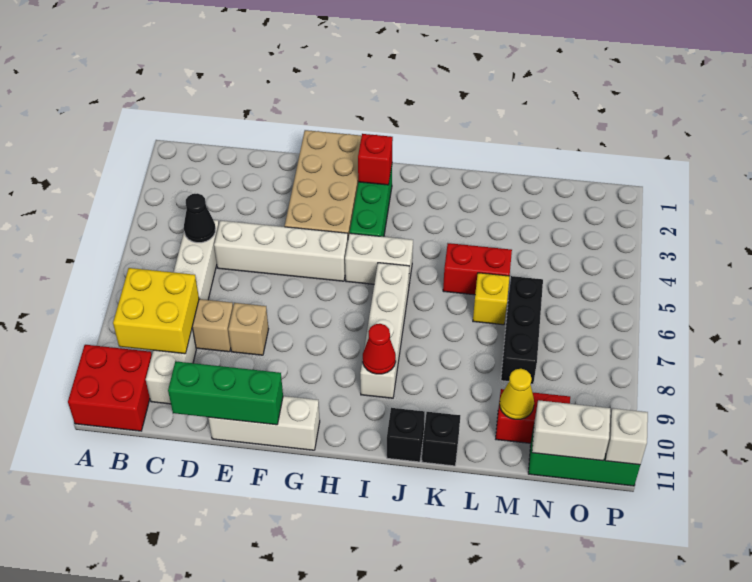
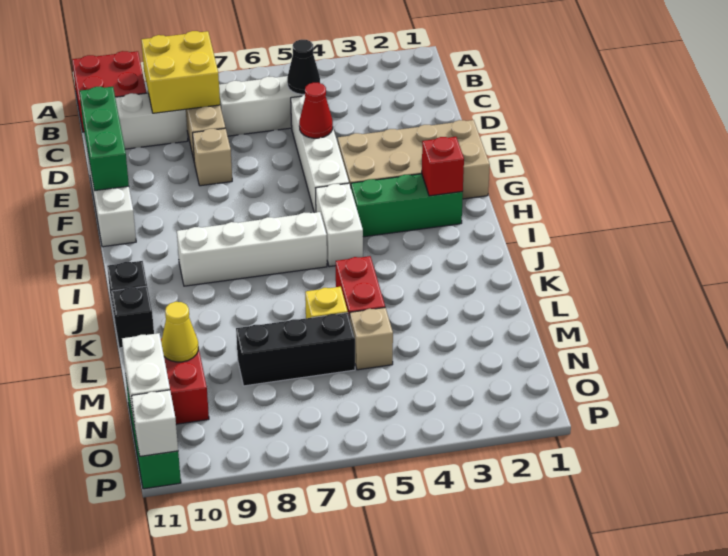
red cone I9 level 2 -> red cone E5 level 2
none -> tan brick M5 level 1

